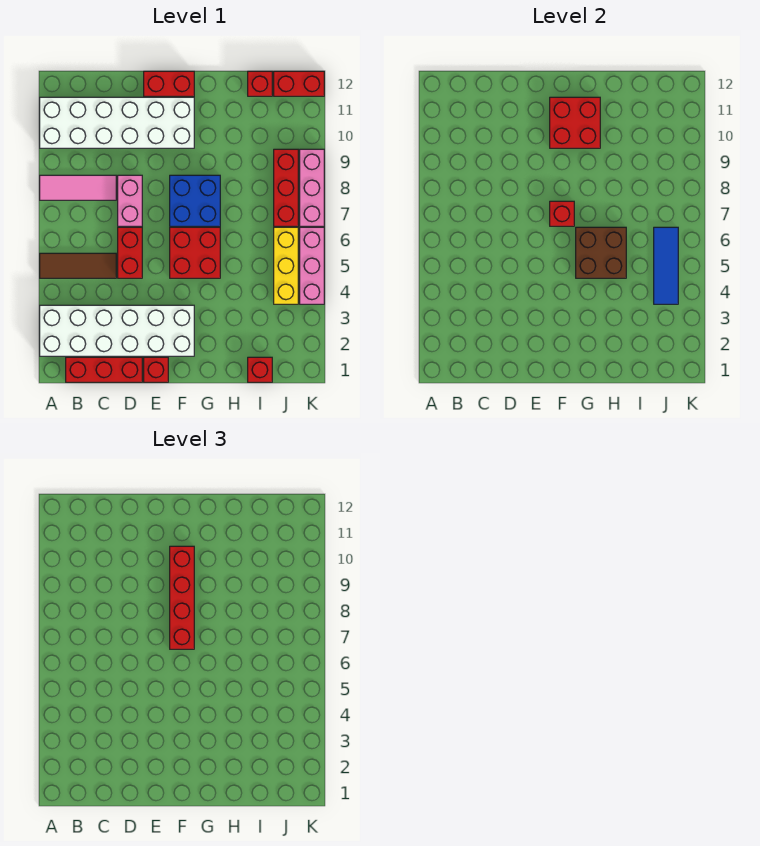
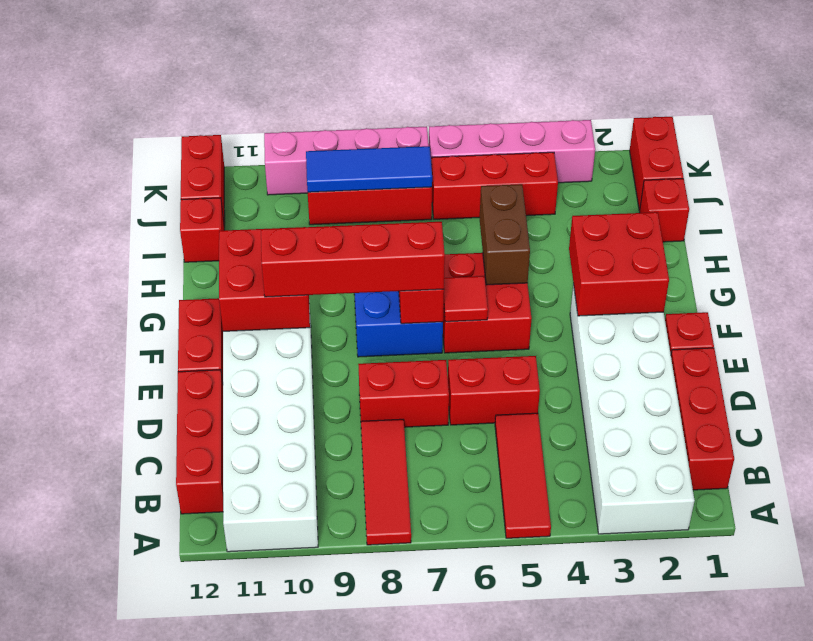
brown tile A5:C5 level 1 -> red tile A5:C5 level 1
pink tile A8:C8 level 1 -> red tile A8:C8 level 1
none -> red brick B12:D12 level 1
pink brick D7:D8 level 1 -> red brick D7:D8 level 1
none -> red brick F2:G3 level 2
none -> red tile F6 level 2
brown brick G5:H6 level 2 -> brown brick G5:H5 level 2
none -> red brick J1:K1 level 1
yellow brick J4:J6 level 1 -> red brick J4:J6 level 1
blue tile J4:J6 level 2 -> blue tile J7:J9 level 2
pink brick K4:K6 level 1 -> pink brick K3:K6 level 1
pink brick K7:K9 level 1 -> pink brick K7:K10 level 1

